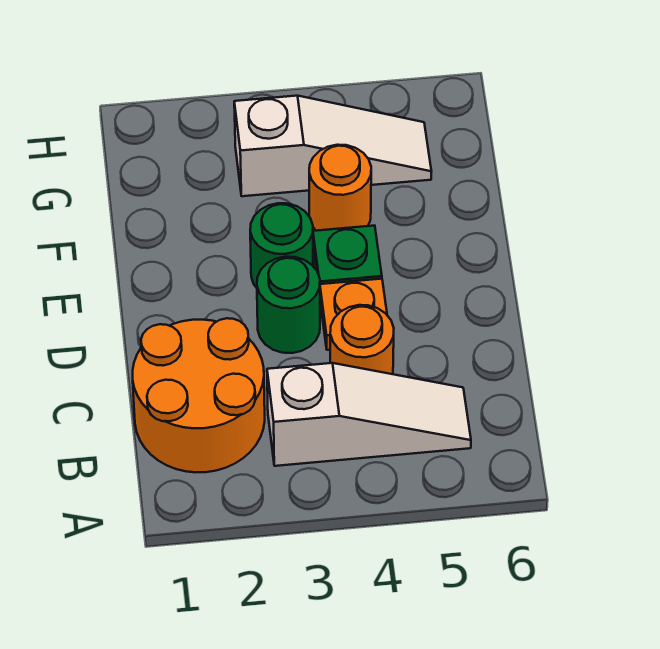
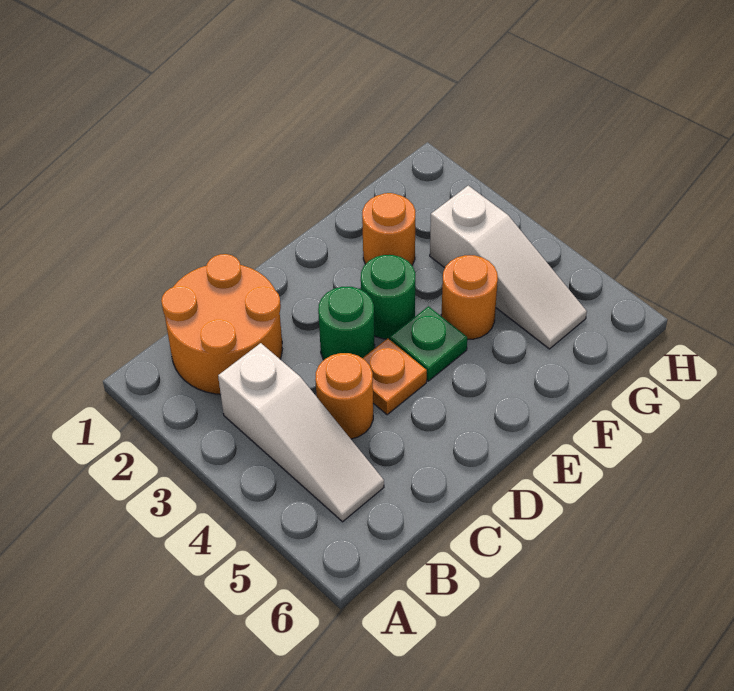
none -> orange round brick F2 level 1

